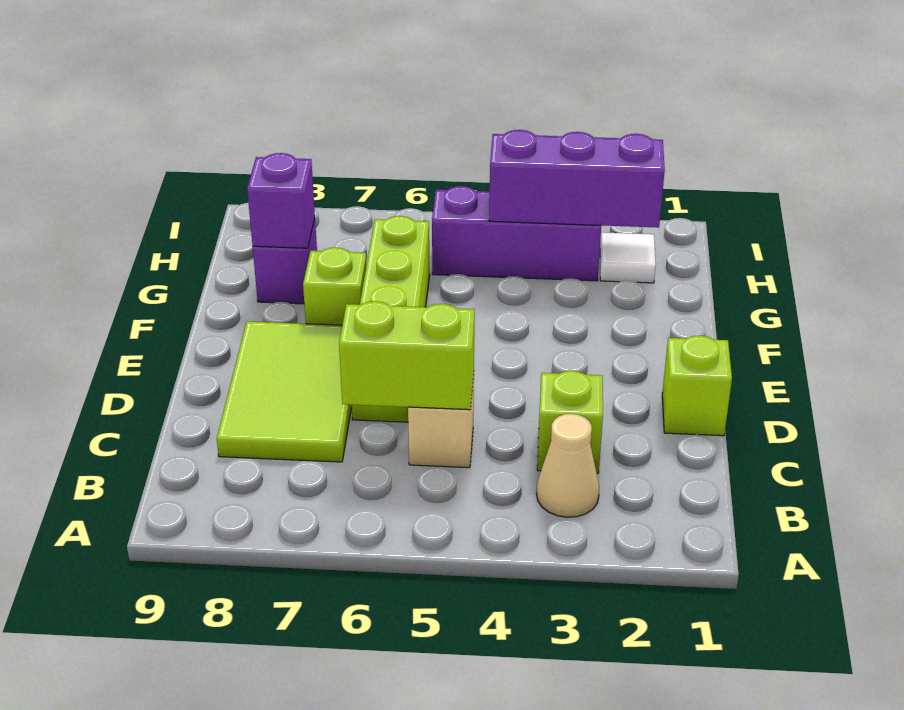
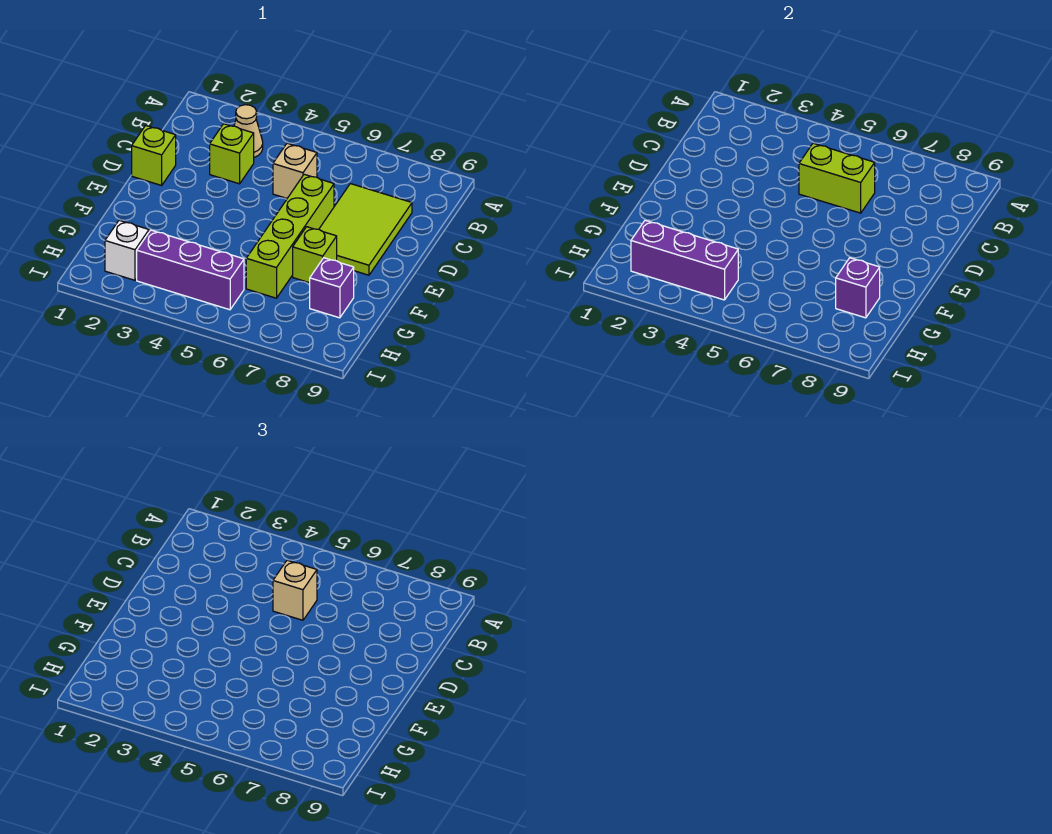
none -> tan brick C5 level 3
white tile H2 level 1 -> white brick H2 level 1

